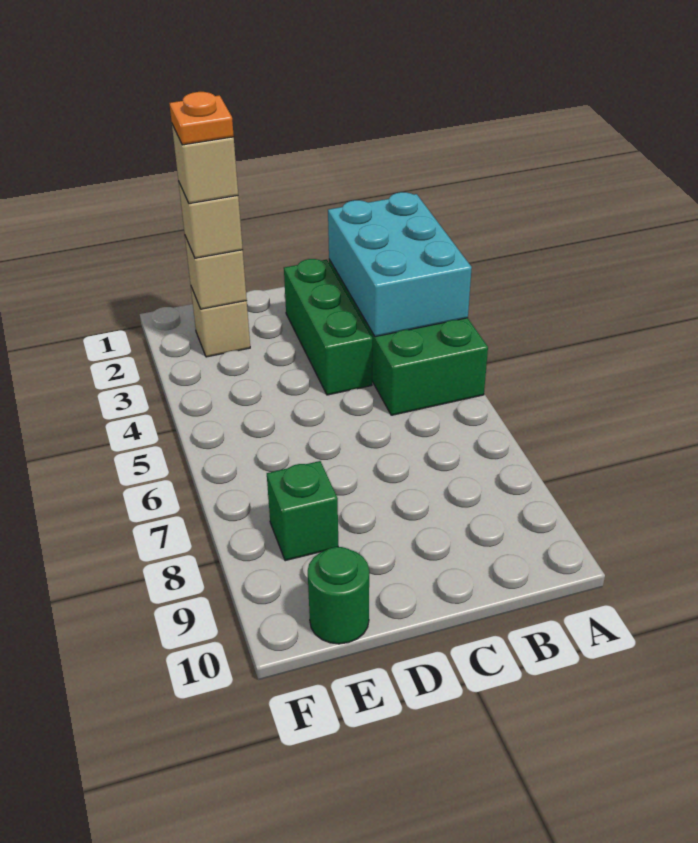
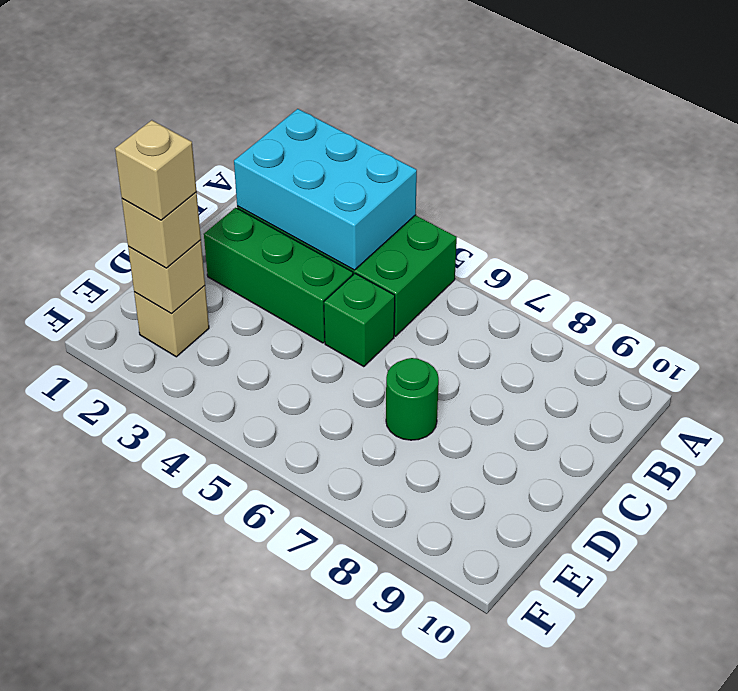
orange plate E2 level 5 -> none
green brick E8 level 1 -> green brick C5 level 1
green round brick E10 level 1 -> green round brick D7 level 1

